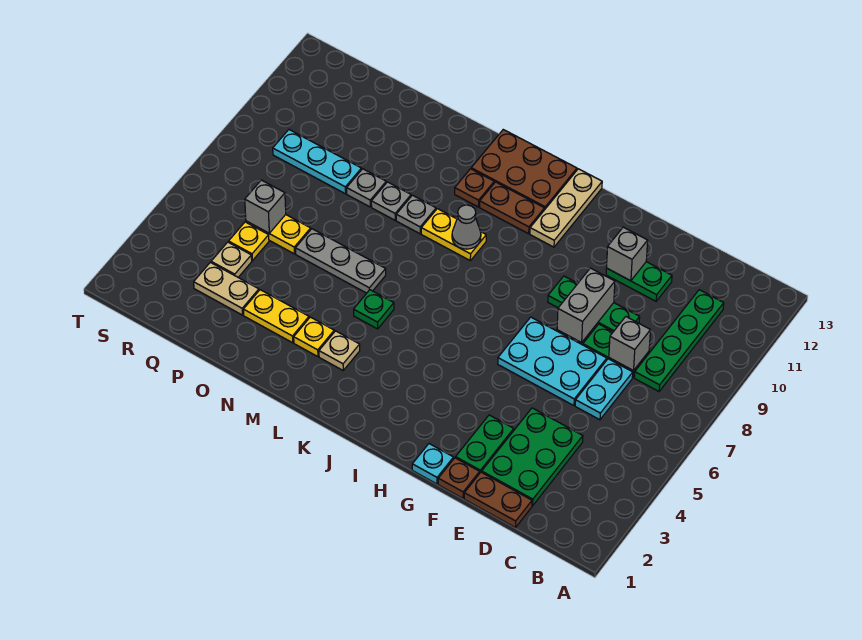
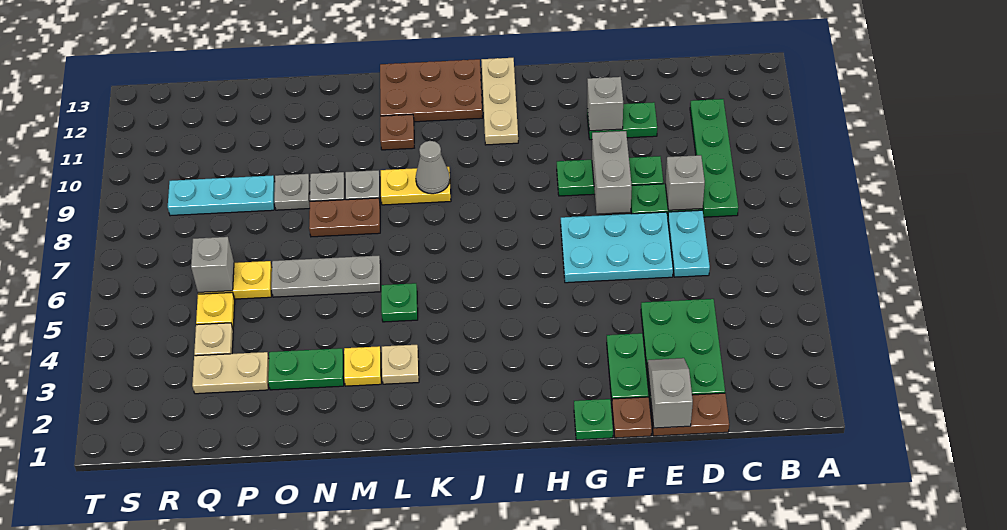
none -> grey slope E1:E2 level 2 top 1
cyan plate G1 level 1 -> green plate G1 level 1
brown plate J11:K11 level 1 -> brown plate M8:N8 level 1
yellow plate N3:O3 level 1 -> green plate N3:O3 level 1

